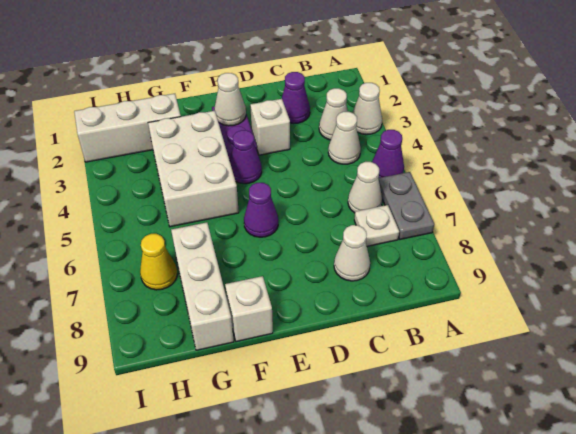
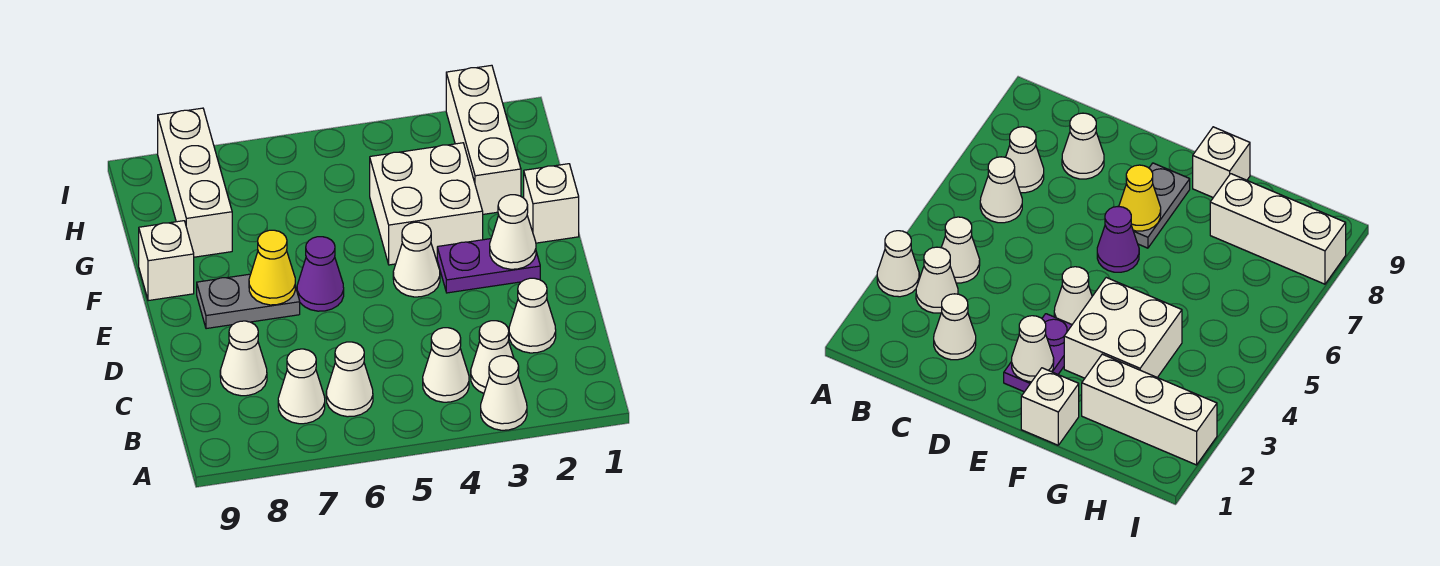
purple cone A5 level 1 -> none
grey plate A6:A7 level 1 -> grey plate E7:E8 level 1
white plate B7 level 1 -> white cone B7 level 1
purple cone C2 level 1 -> white cone C2 level 1
white brick D3 level 1 -> white brick F1 level 1
purple cone E4 level 1 -> white cone E4 level 1
white brick F3:G5 level 1 -> white brick F3:G4 level 1
white brick G7:G9 level 1 -> white brick G8:I8 level 1
yellow cone H7 level 1 -> yellow cone E7 level 2

